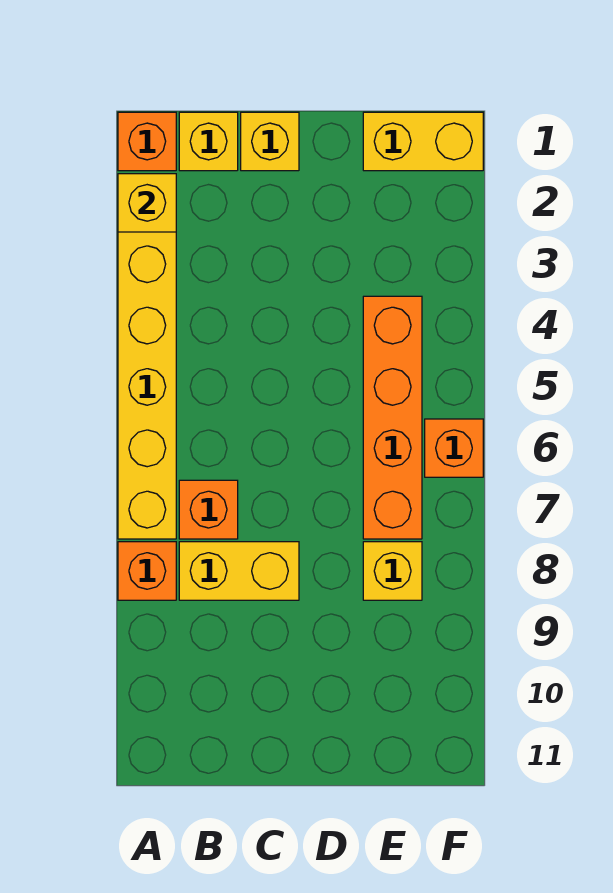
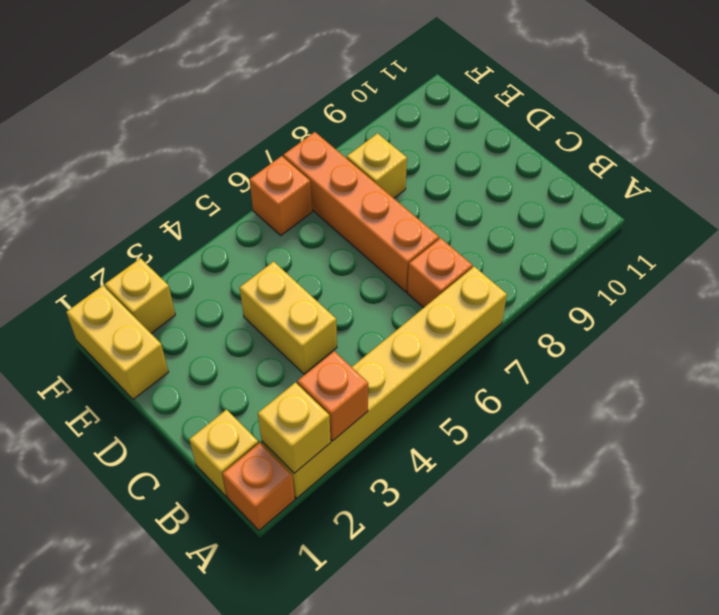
orange brick A8 level 1 -> orange brick A3 level 2
yellow brick B8:C8 level 1 -> yellow brick C4:D4 level 1
yellow brick C1 level 1 -> yellow brick F2 level 1
orange brick E4:E7 level 1 -> orange brick C7:F7 level 1

